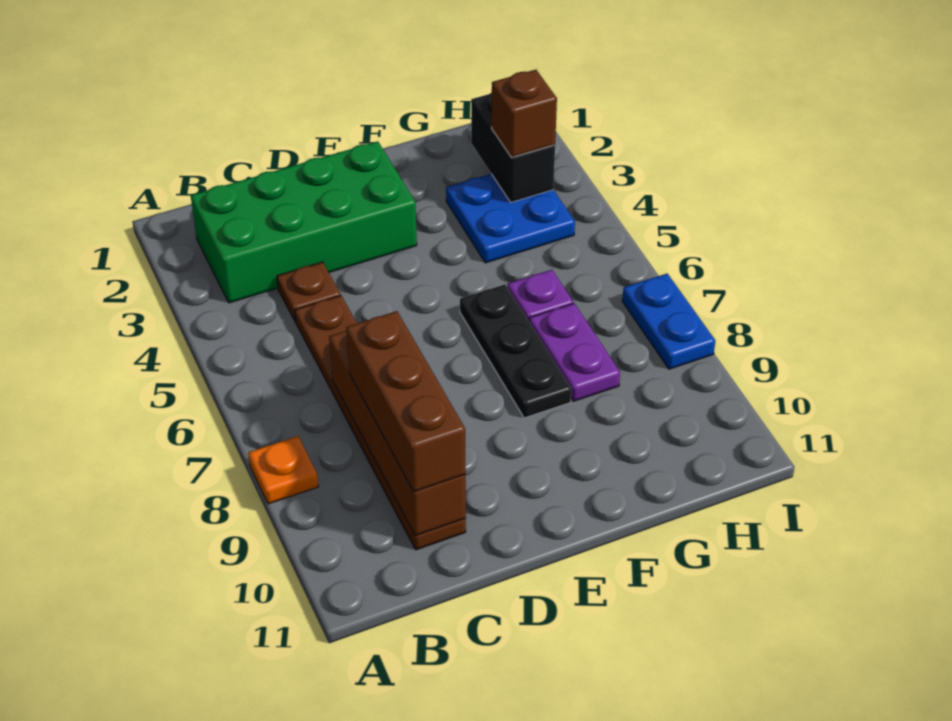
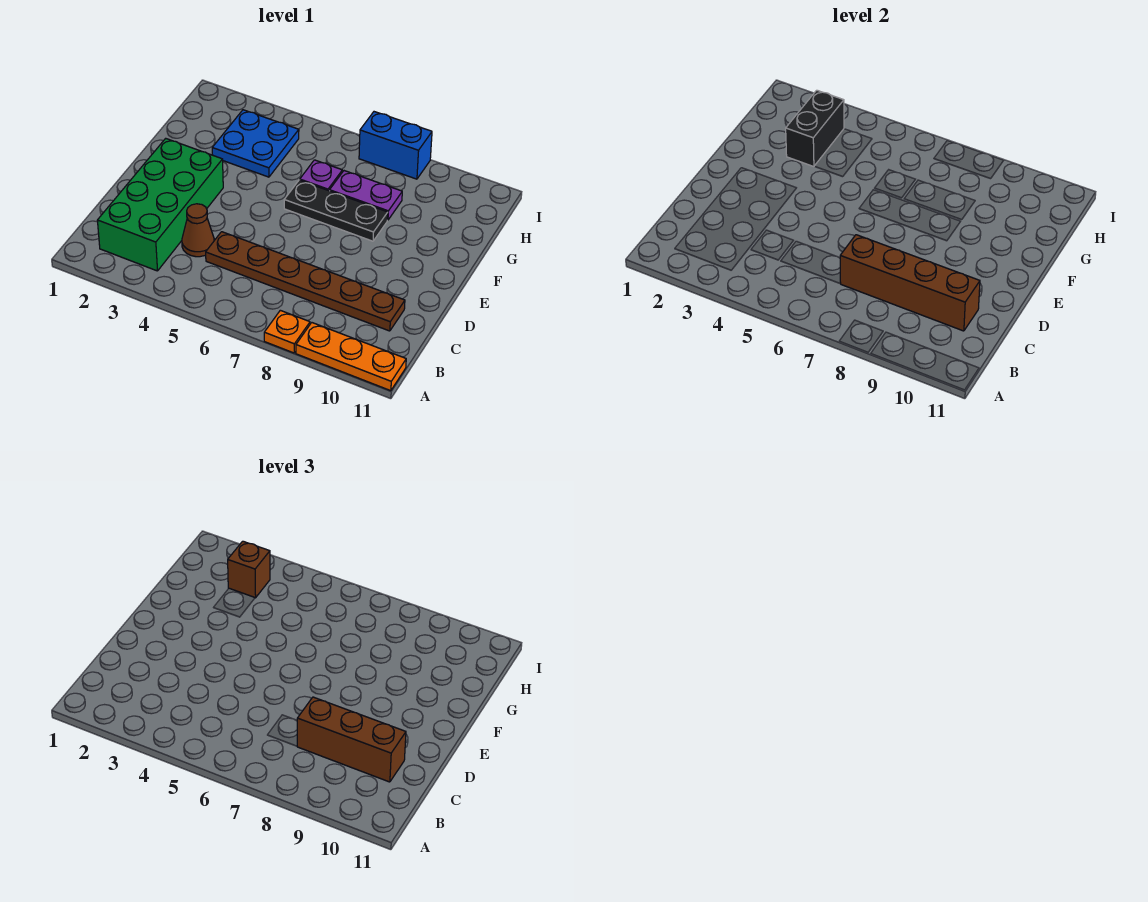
none -> orange plate A9:A11 level 1
brown plate C4 level 1 -> brown cone C4 level 1
black brick H2:H3 level 2 -> black brick G3:H3 level 2
blue plate I7:I8 level 1 -> blue brick I7:I8 level 1

